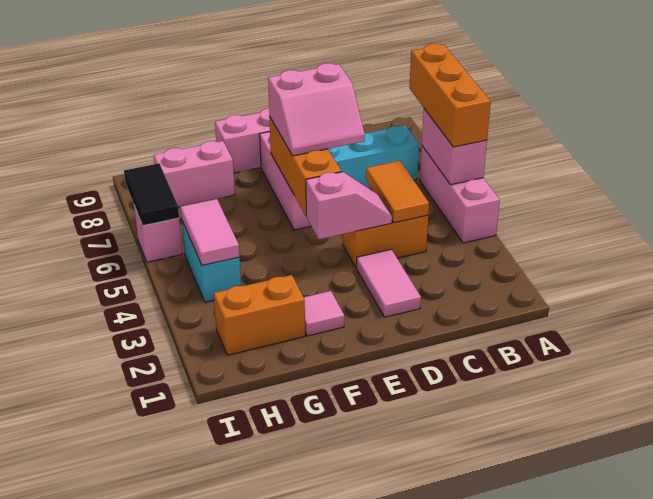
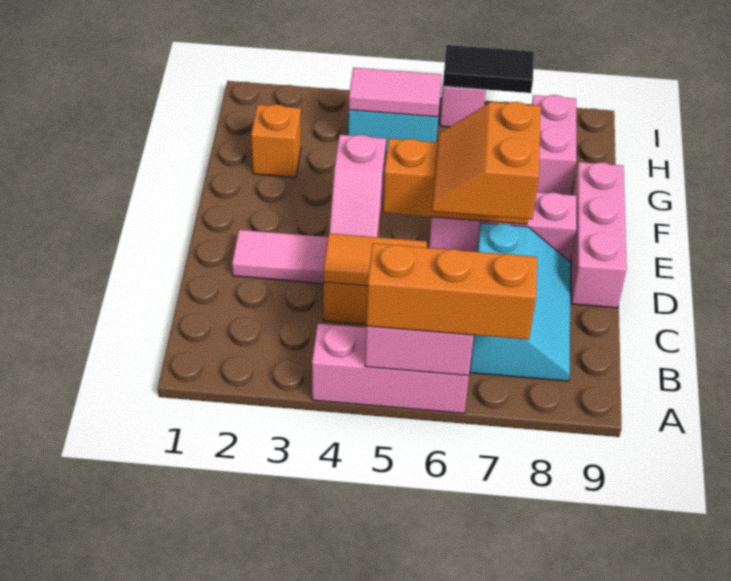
pink slope D6:E7 level 3 top 7 -> orange slope D6:E7 level 3 top 7
pink tile F2 level 1 -> none
orange brick G2:H2 level 1 -> orange brick G2 level 1

